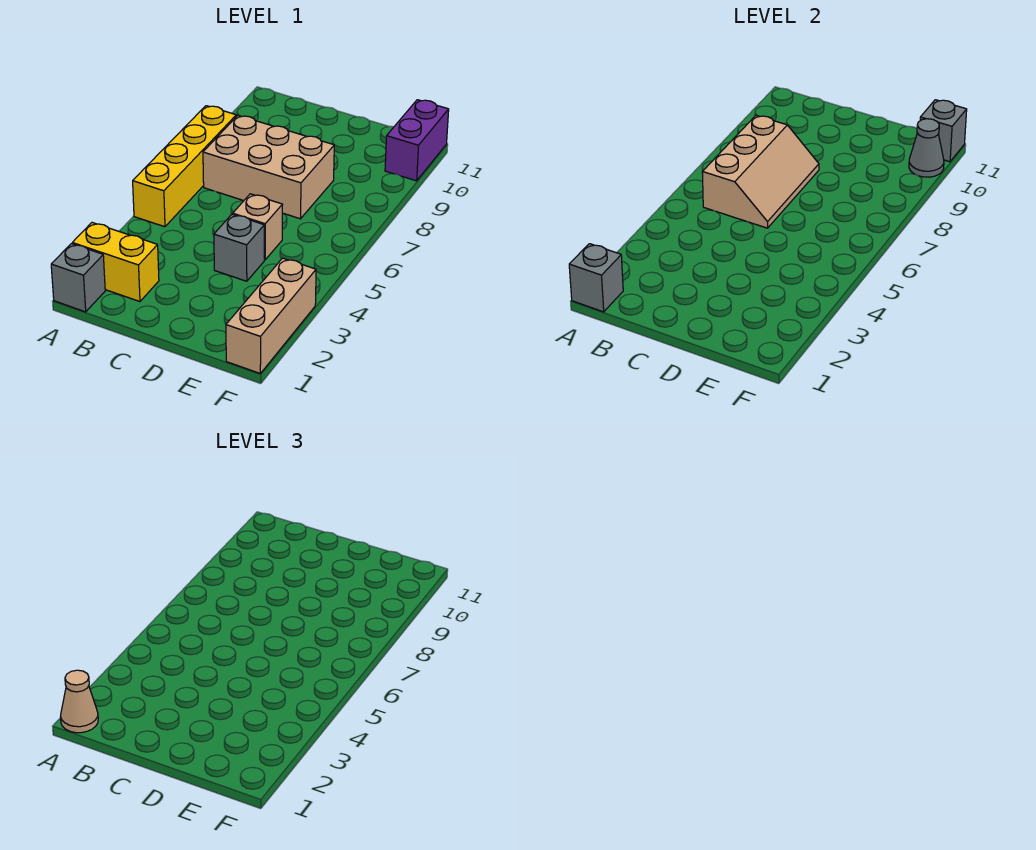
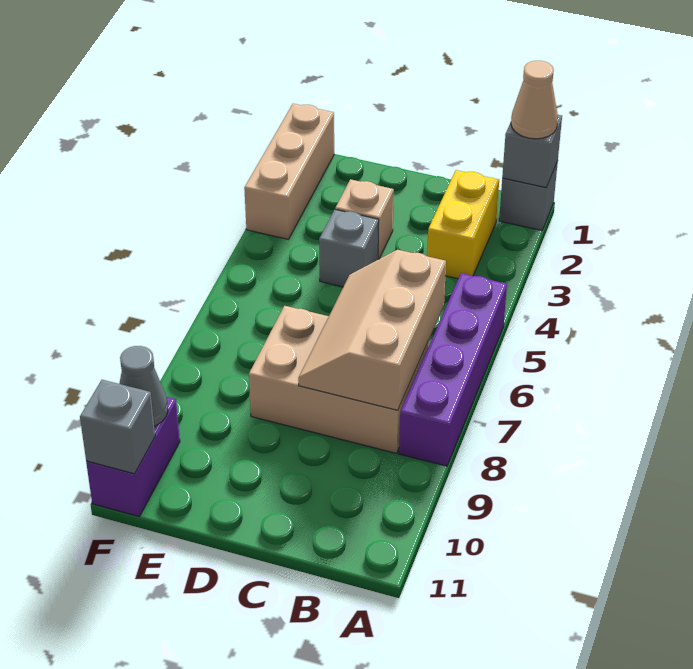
yellow brick A2:B2 level 1 -> yellow brick B2:B3 level 1
yellow brick A5:A8 level 1 -> purple brick A5:A8 level 1
tan brick D5 level 1 -> tan brick D3 level 1

